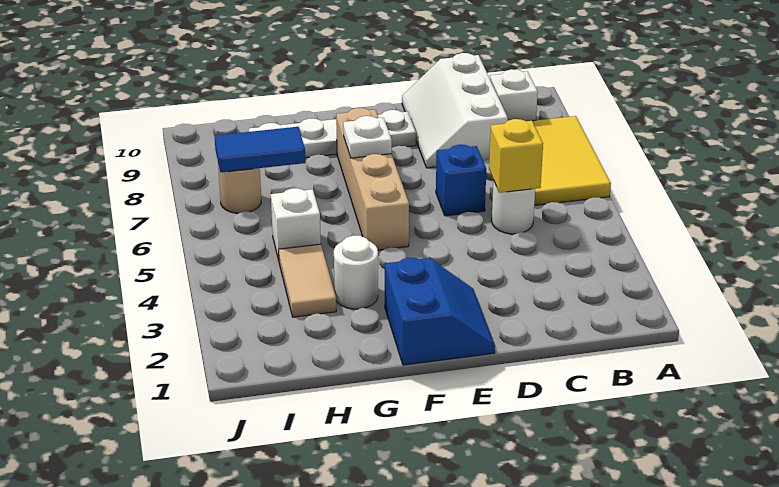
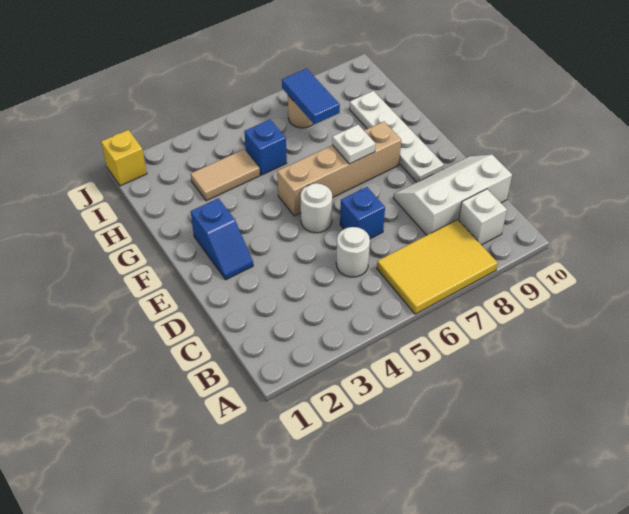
yellow brick C5 level 2 -> yellow brick J1 level 1
blue slope E1:F2 level 1 top F -> blue slope E2:F2 level 1 top F
white round brick G3 level 1 -> white round brick E5 level 1
white brick H5 level 1 -> blue brick H5 level 1

